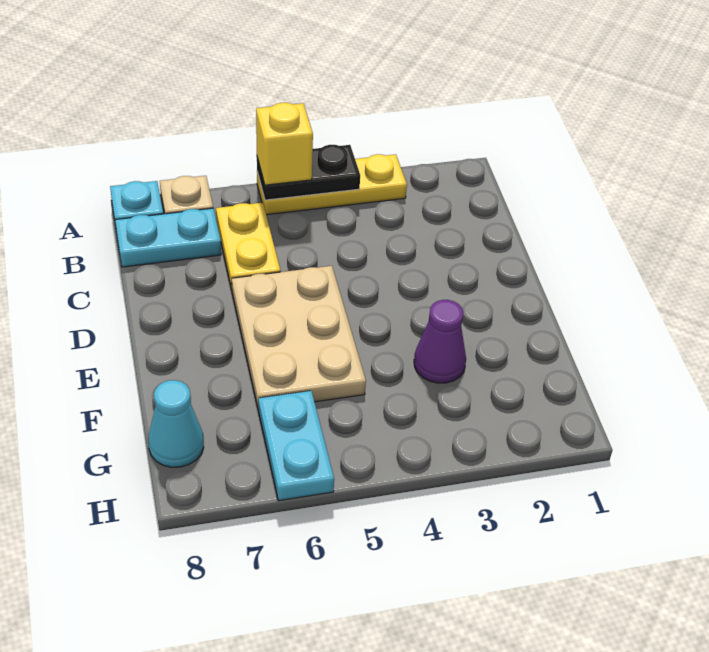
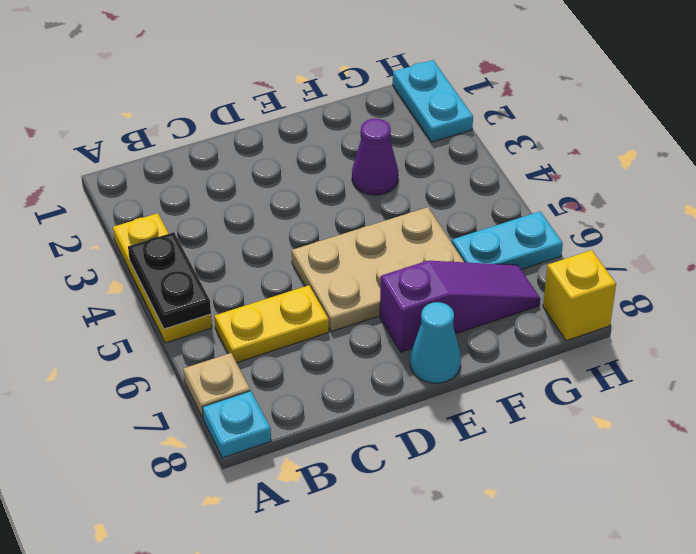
yellow brick A5 level 3 -> yellow brick H8 level 1
cyan plate B7:B8 level 1 -> cyan plate H1:H2 level 1
none -> purple slope E7:G7 level 1 top E
cyan cone G8 level 1 -> cyan cone E8 level 1

